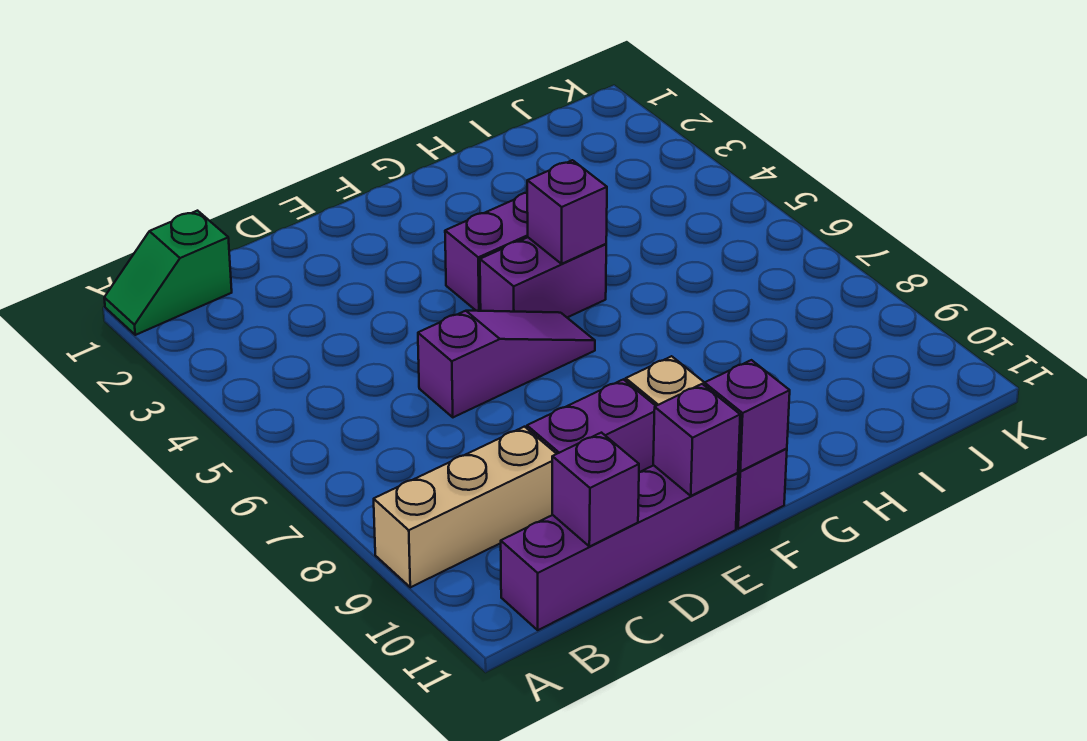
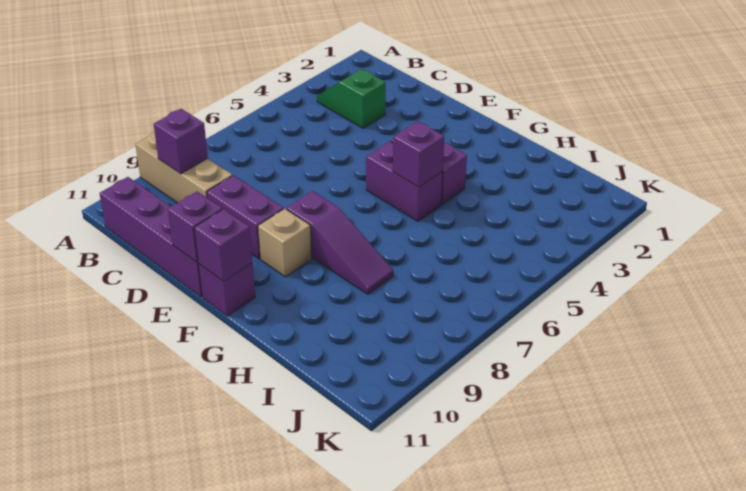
green slope A1:B1 level 1 top B -> green slope B3:C3 level 1 top C
purple brick C11 level 2 -> purple brick B9 level 2
purple slope D6:F6 level 1 top D -> purple slope F8:H8 level 1 top F

